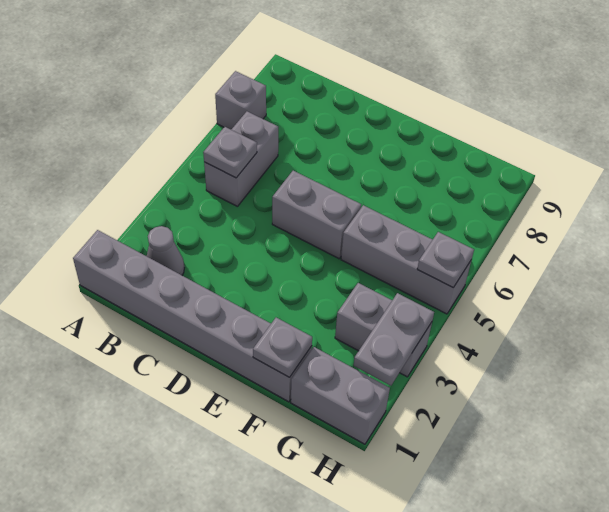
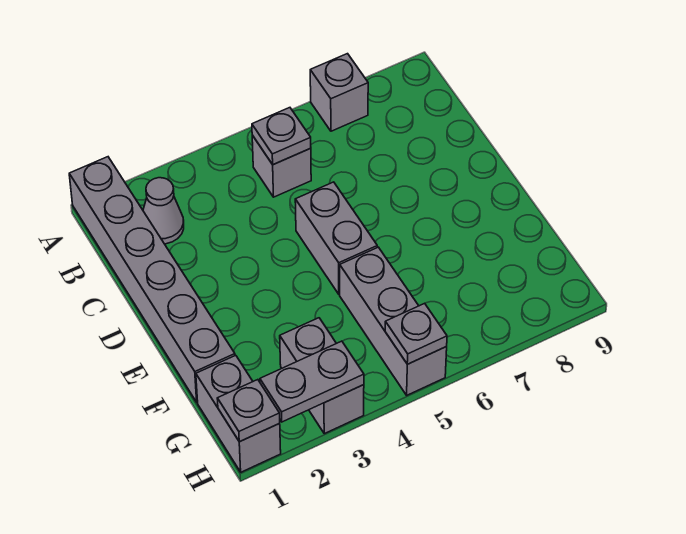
grey brick B5:B6 level 1 -> grey brick B5 level 1
grey plate F1 level 2 -> grey plate H1 level 2

